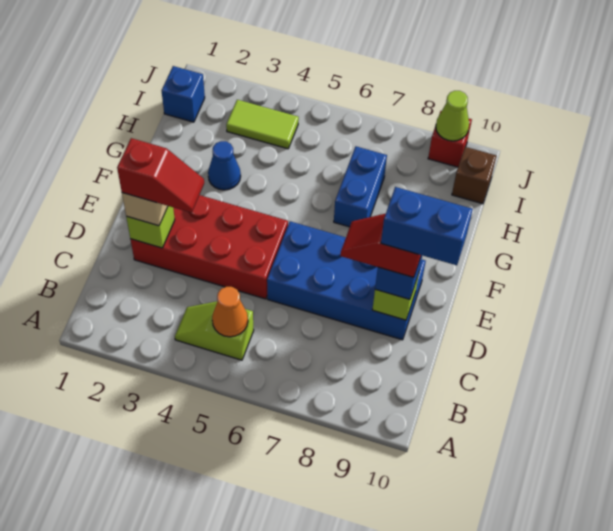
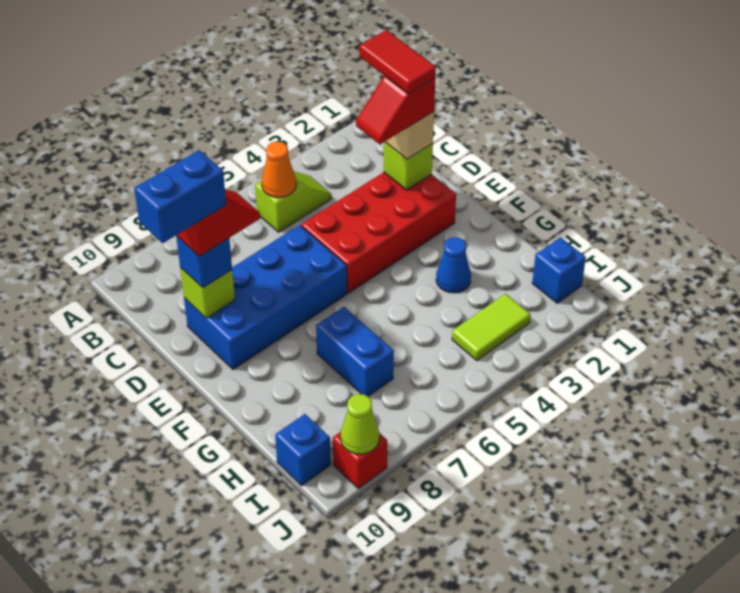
none -> red tile C2:D2 level 5
brown brick I10 level 1 -> blue brick I10 level 1

